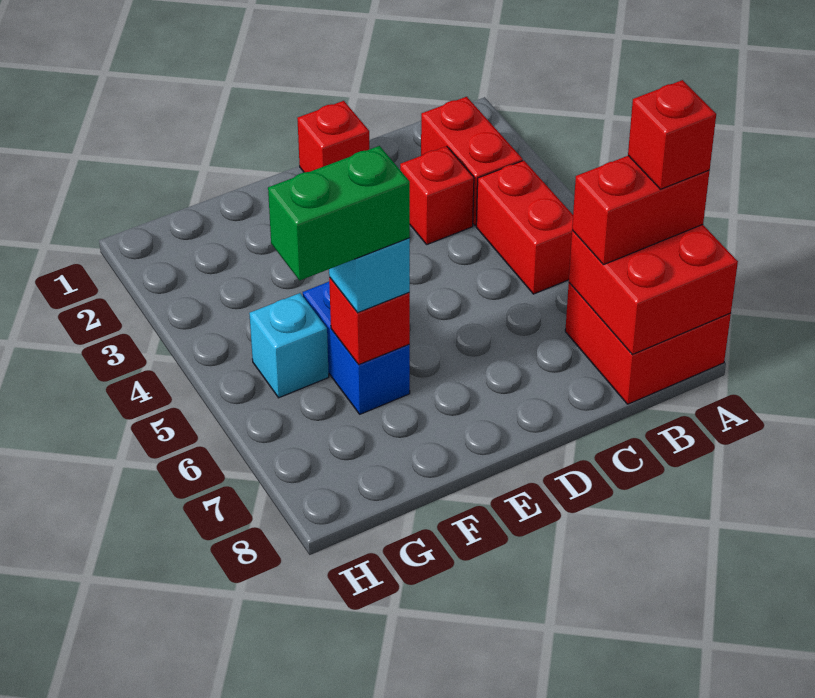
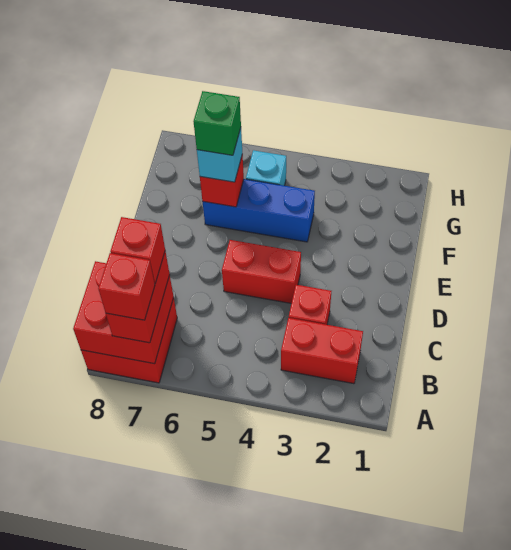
red brick B4:B5 level 1 -> red brick D4:D5 level 1
red brick D1 level 1 -> red brick B7 level 4
blue brick F5:F6 level 1 -> blue brick F4:F6 level 1
green brick F6:G6 level 4 -> green brick F6 level 4

